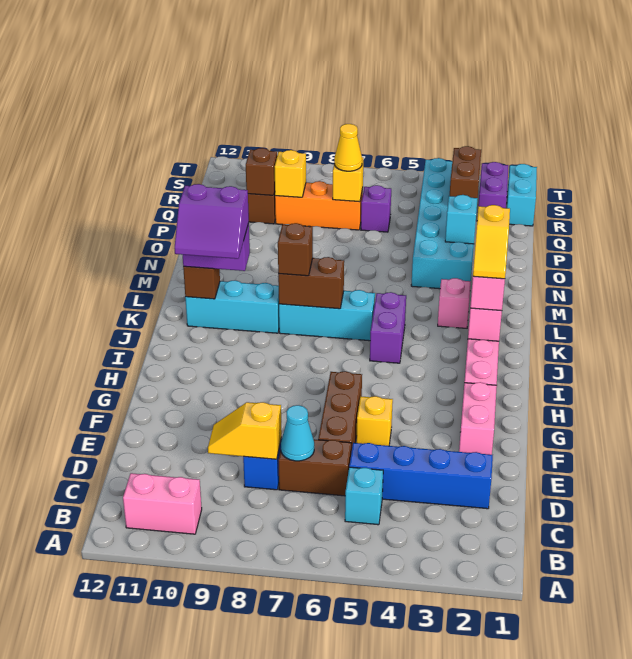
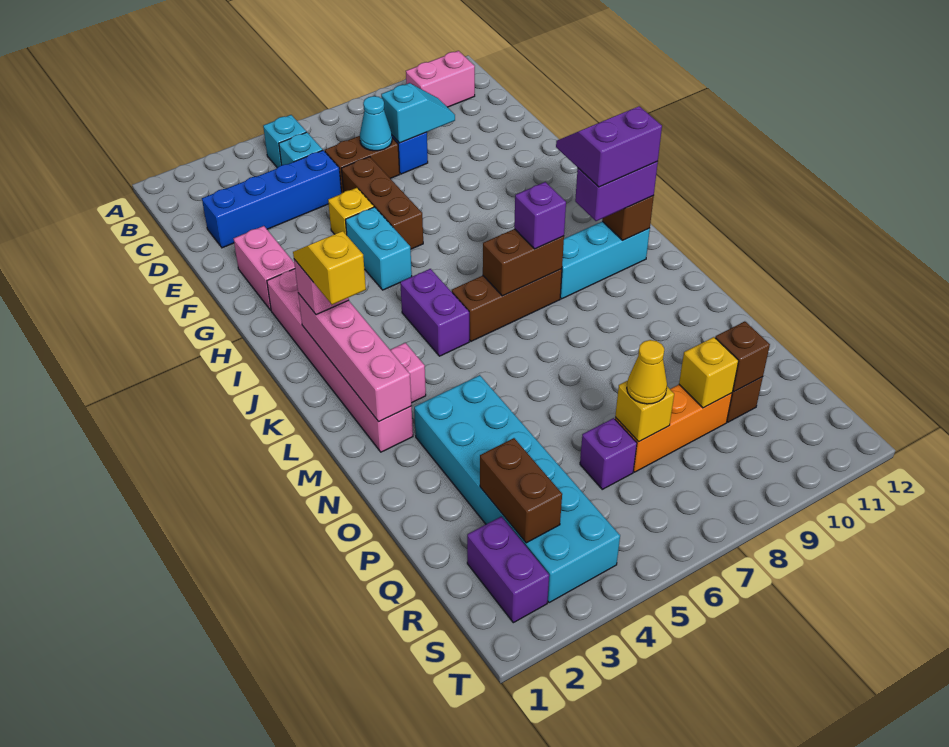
yellow slope D8:D9 level 2 top 8 -> cyan slope D8:D9 level 2 top 8
cyan brick K6:K8 level 1 -> brown brick K6:K8 level 1
brown brick K8 level 3 -> purple brick K8 level 3
cyan brick O3 level 2 -> cyan brick B5 level 1
cyan brick R1:S1 level 1 -> cyan brick G5:H5 level 1

